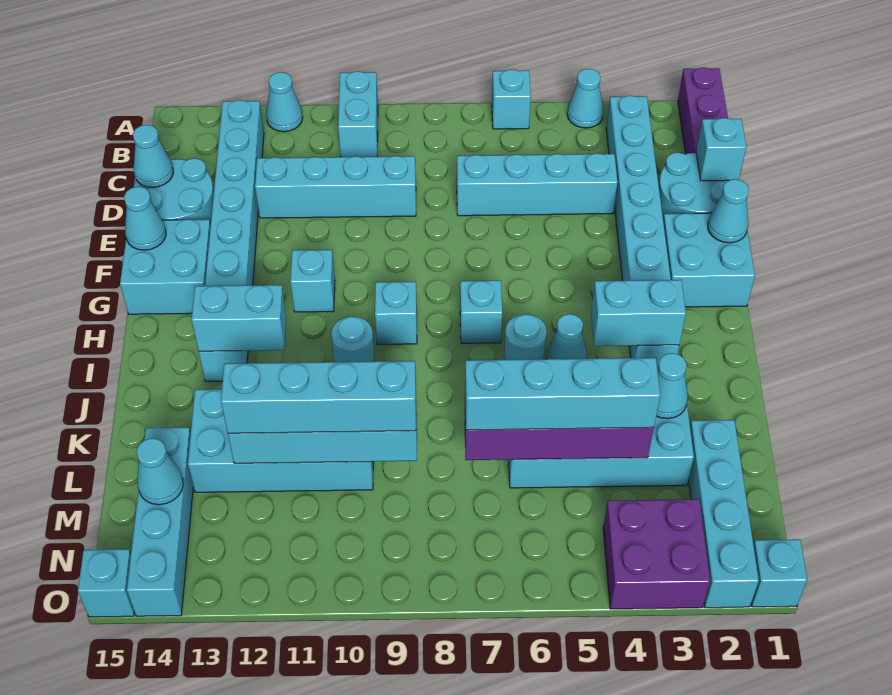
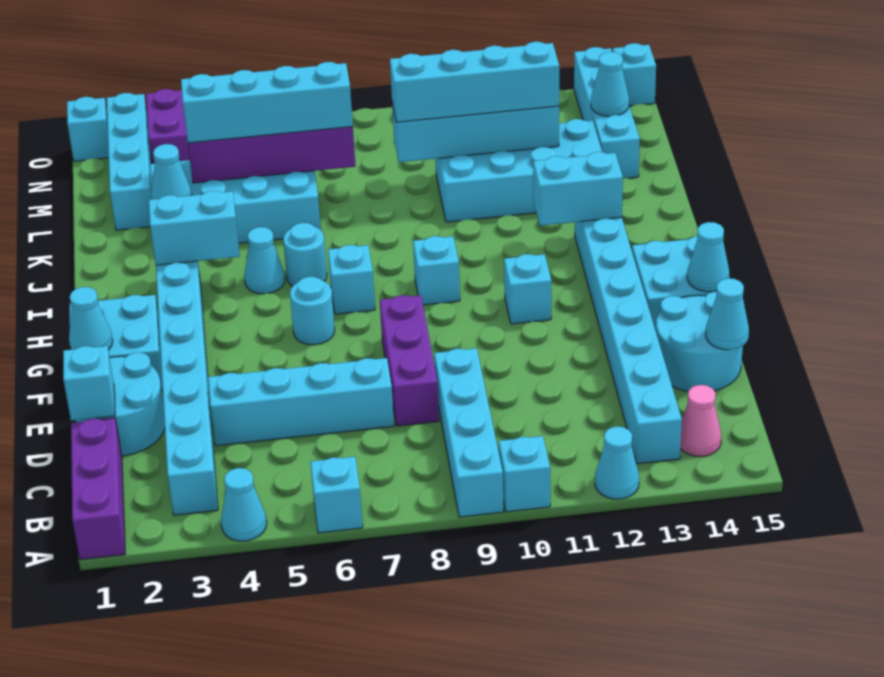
cyan brick A10:B10 level 1 -> cyan brick A10 level 1
none -> pink cone B14 level 1
none -> purple brick D8:F8 level 1
cyan brick D9:D12 level 1 -> cyan brick A9:D9 level 1
cyan round brick I10 level 1 -> cyan round brick G6 level 1

